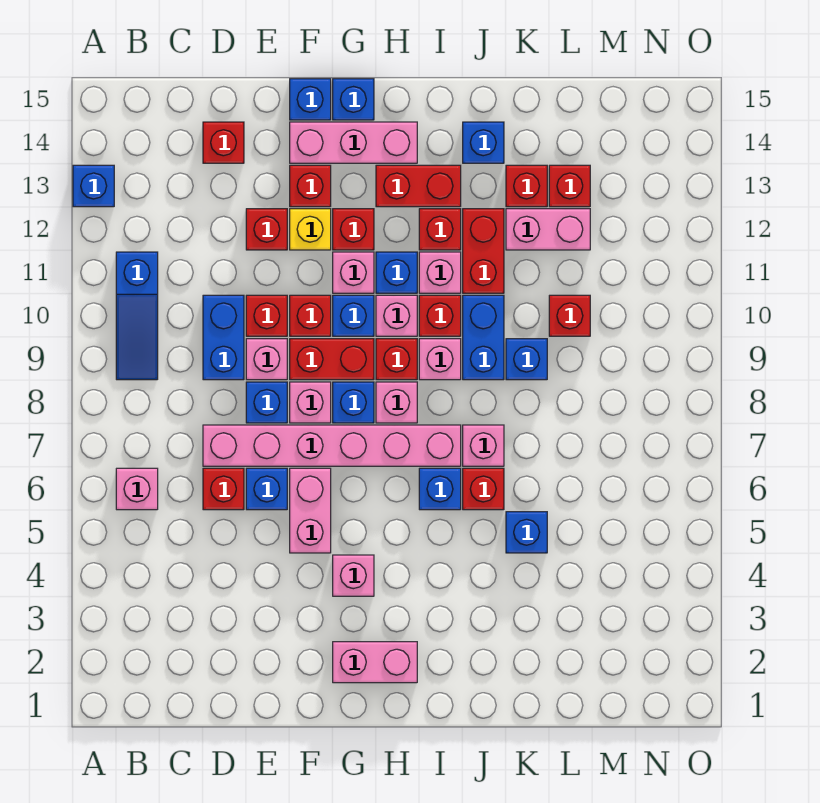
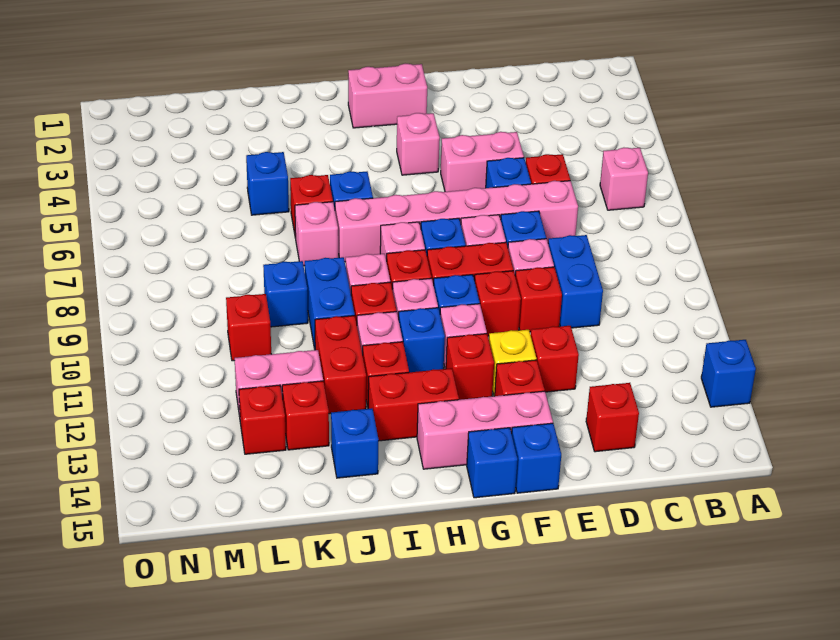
blue slope B9:B11 level 1 top 11 -> none
pink brick F5:F6 level 1 -> pink brick E5:F5 level 1

